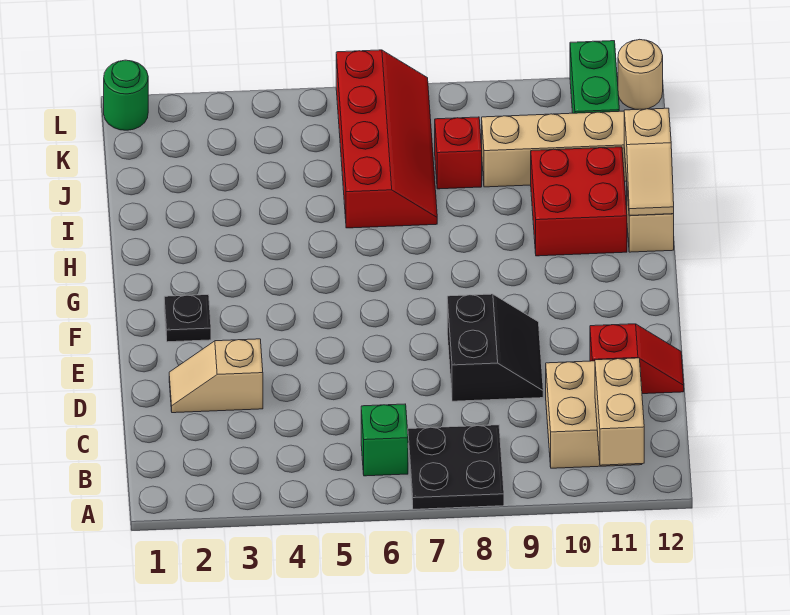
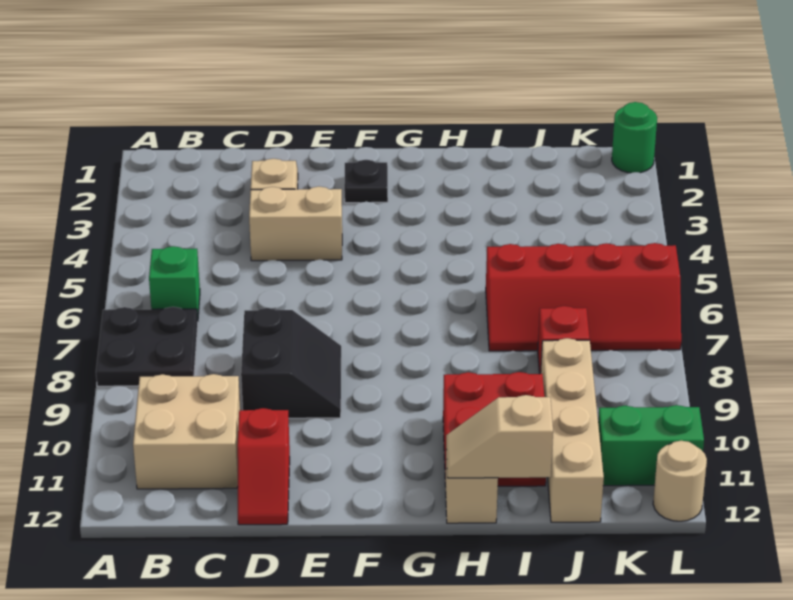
tan brick A11:B11 level 2 -> tan brick D4:E4 level 1
black slope D8:E9 level 1 top 8 -> black slope D8:E9 level 1 top D

